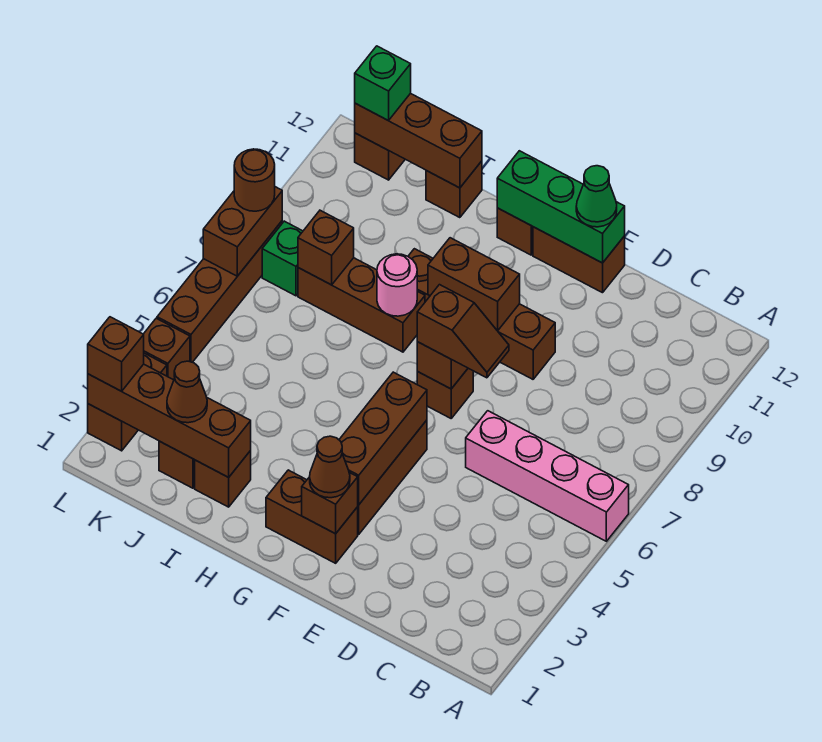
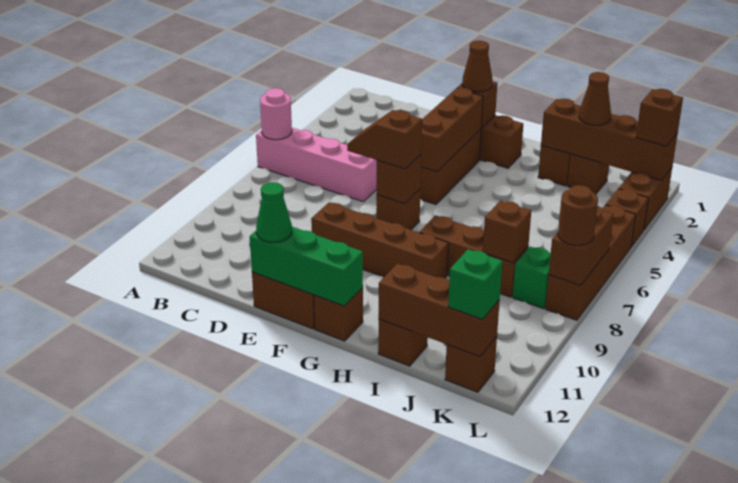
brown brick F9:G9 level 2 -> none
pink round brick H8 level 2 -> pink round brick A6 level 2

